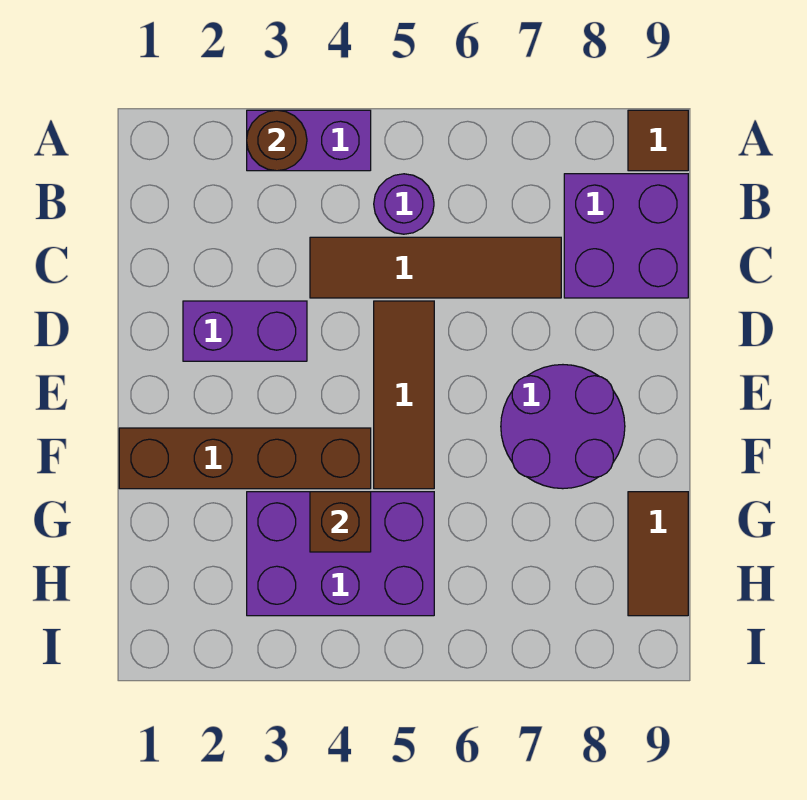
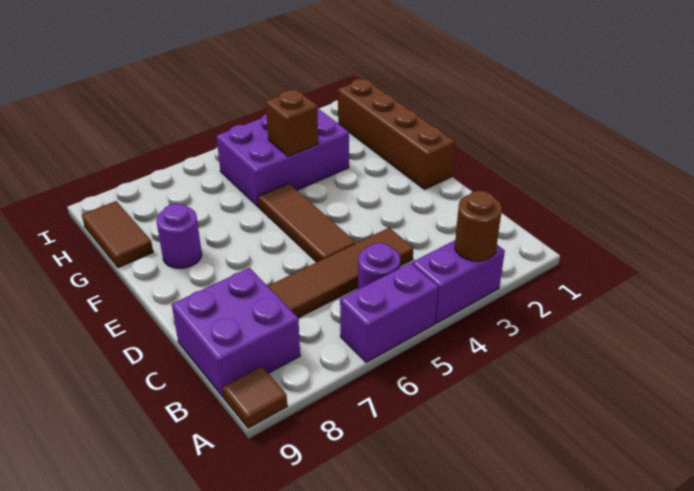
purple brick D2:D3 level 1 -> purple brick A5:A6 level 1
purple round brick E7:F8 level 1 -> purple round brick F8 level 1
brown brick F1:F4 level 1 -> brown brick E1:H1 level 1

